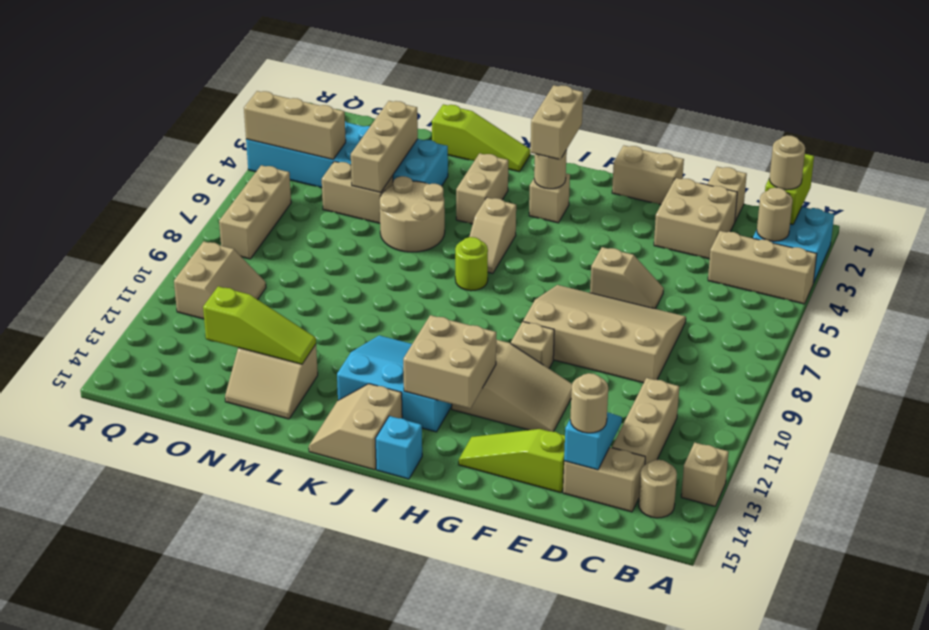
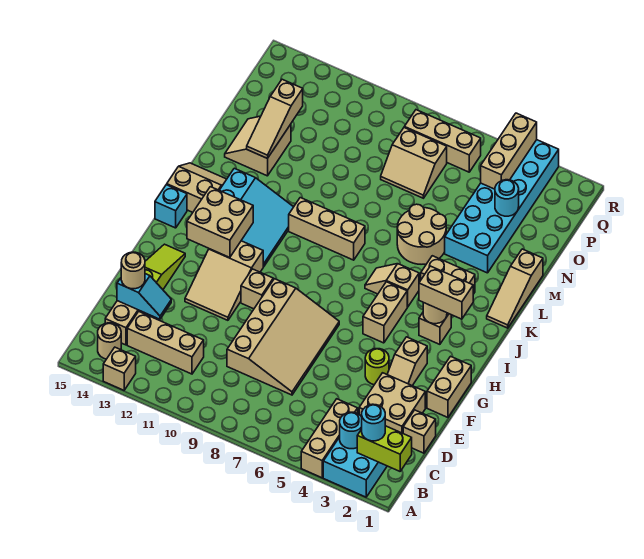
tan round brick B2 level 3 -> cyan round brick B2 level 3
tan round brick B3 level 2 -> cyan round brick B3 level 2
tan slope E6:F6 level 1 top F -> tan slope F3:G3 level 1 top G
lime round brick J7 level 1 -> lime round brick F4 level 1
lime slope K1:M1 level 1 top M -> tan slope K1:M1 level 1 top M
lime slope M13:O13 level 2 top O -> tan slope M13:O13 level 2 top O
tan brick N3:N5 level 2 -> tan brick K8:K10 level 1
tan brick N5:O5 level 1 -> tan brick H5:I5 level 1
none -> cyan round brick O3 level 2
tan slope P10:Q11 level 1 top Q -> tan slope O7:P8 level 1 top P

